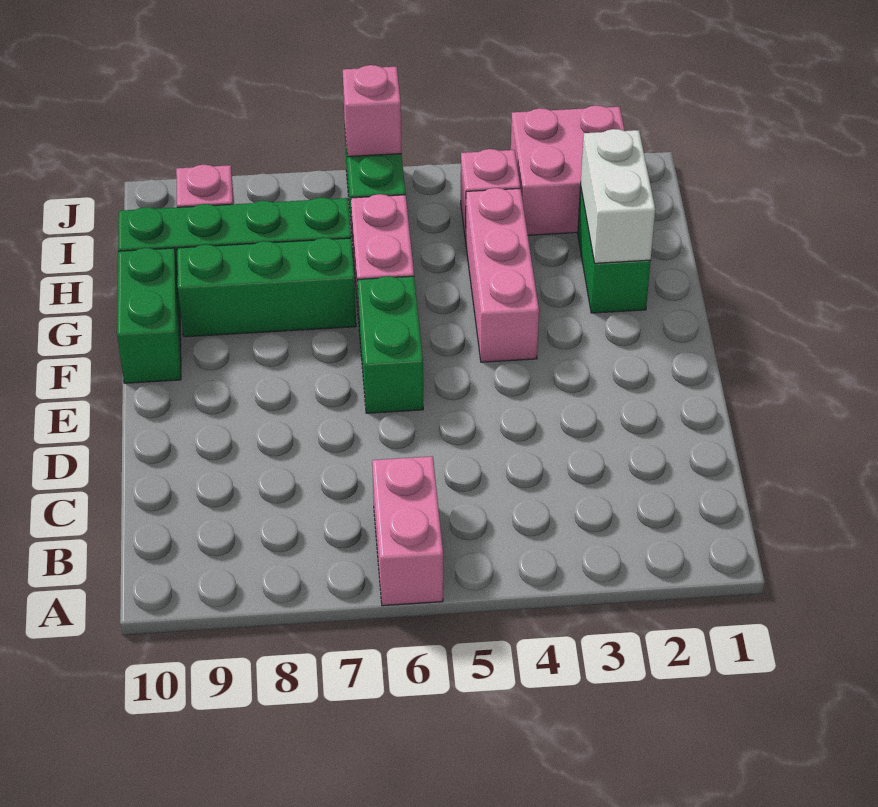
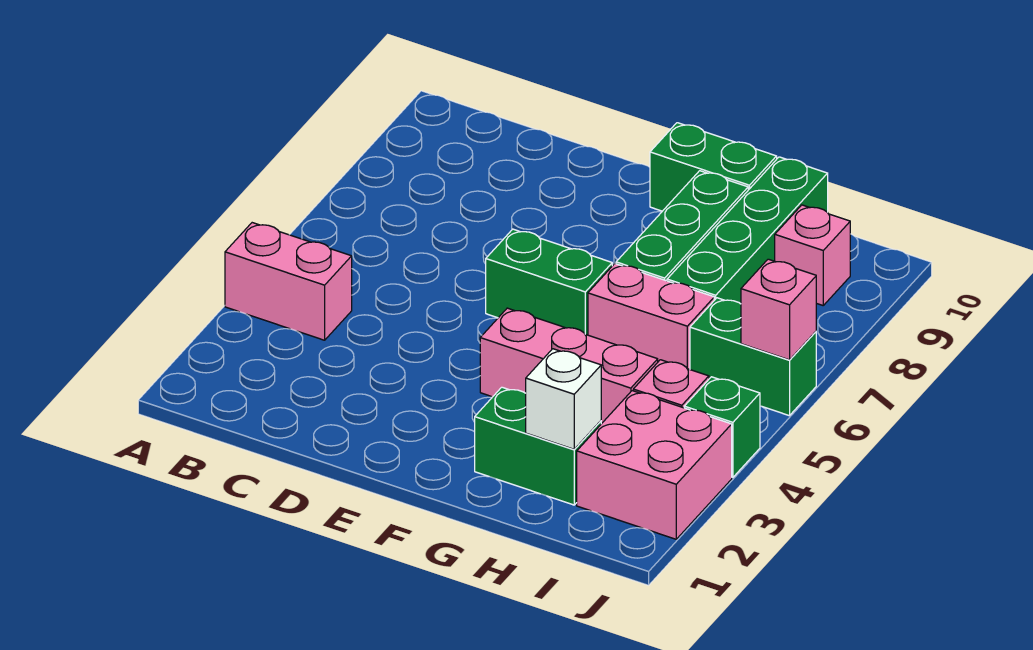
pink brick A6:B6 level 1 -> pink brick A4:B4 level 1
white brick G2:H2 level 2 -> white brick H2 level 2
none -> green brick J4 level 1

